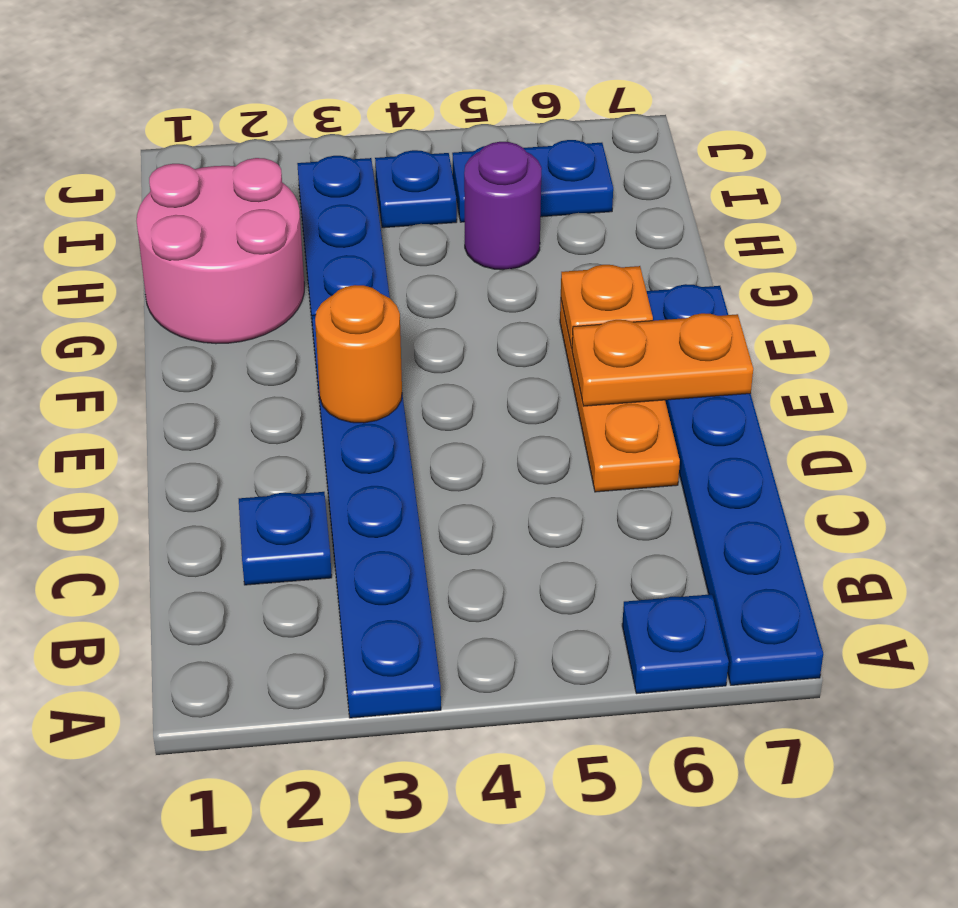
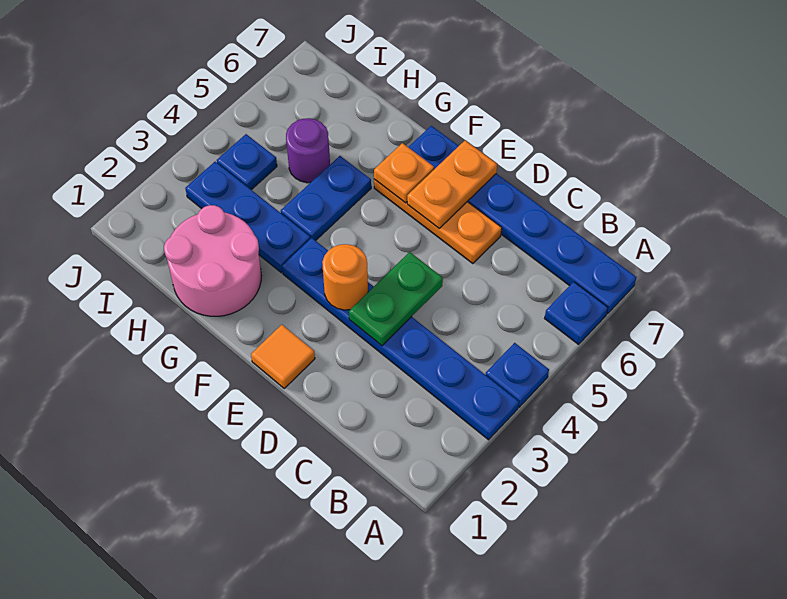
blue plate C2 level 1 -> blue plate A4 level 1
none -> green plate D3:D4 level 2
none -> orange tile E1 level 1
blue plate I5:I6 level 1 -> blue plate G4:G5 level 1

